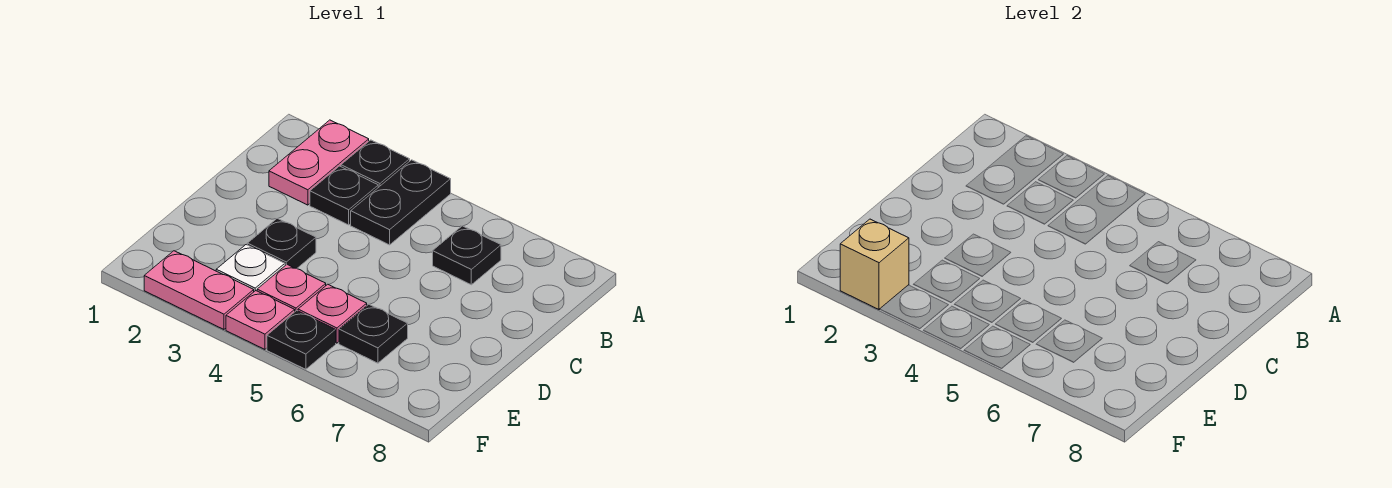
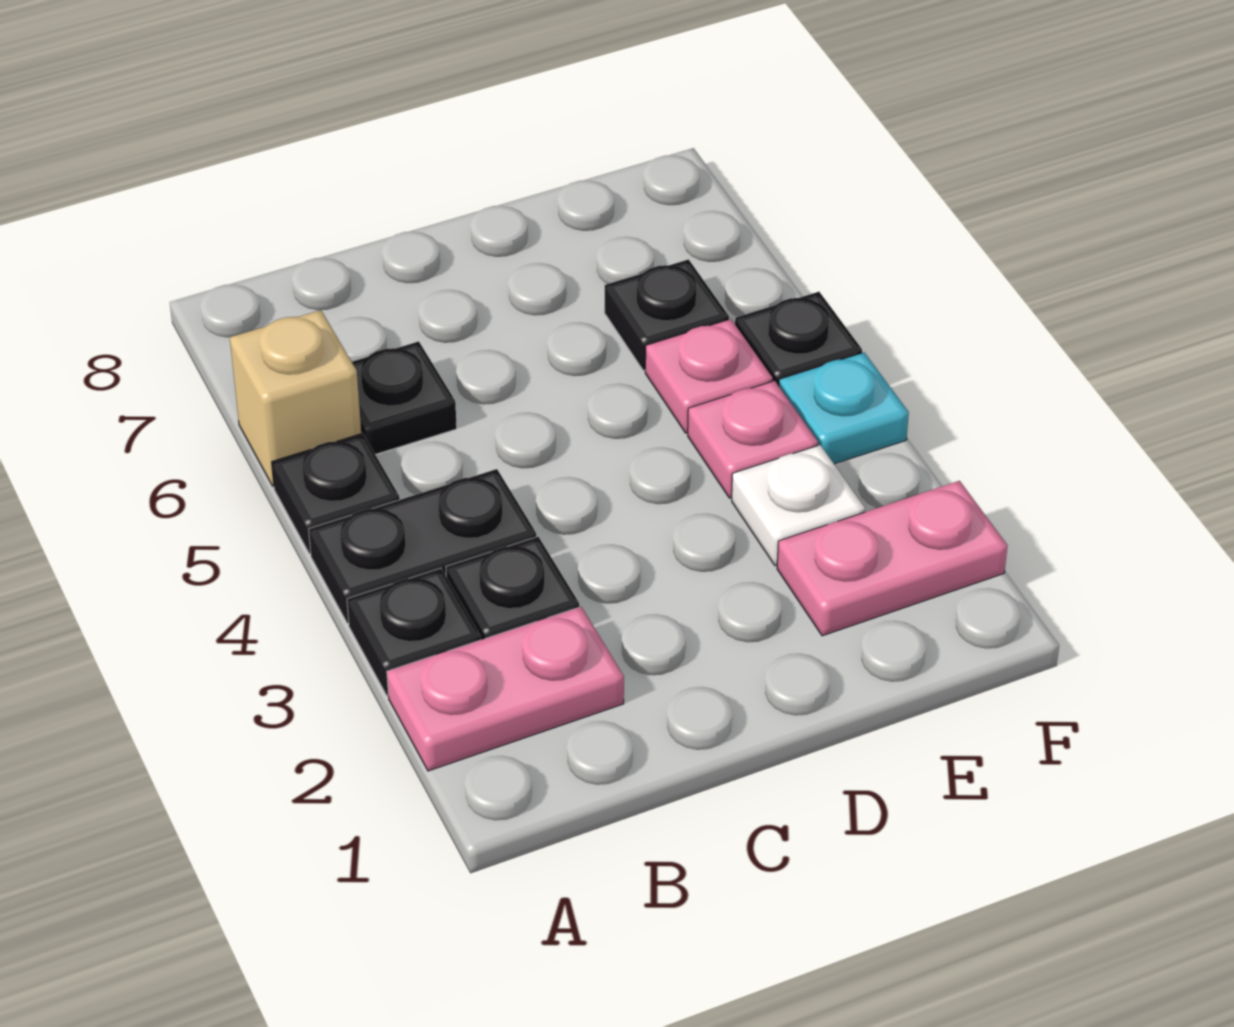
black plate D3 level 1 -> black plate A5 level 1
pink plate F2:F3 level 1 -> pink plate E2:F2 level 1
tan brick F2 level 2 -> tan brick A6 level 1
pink plate F4 level 1 -> cyan plate F4 level 1

